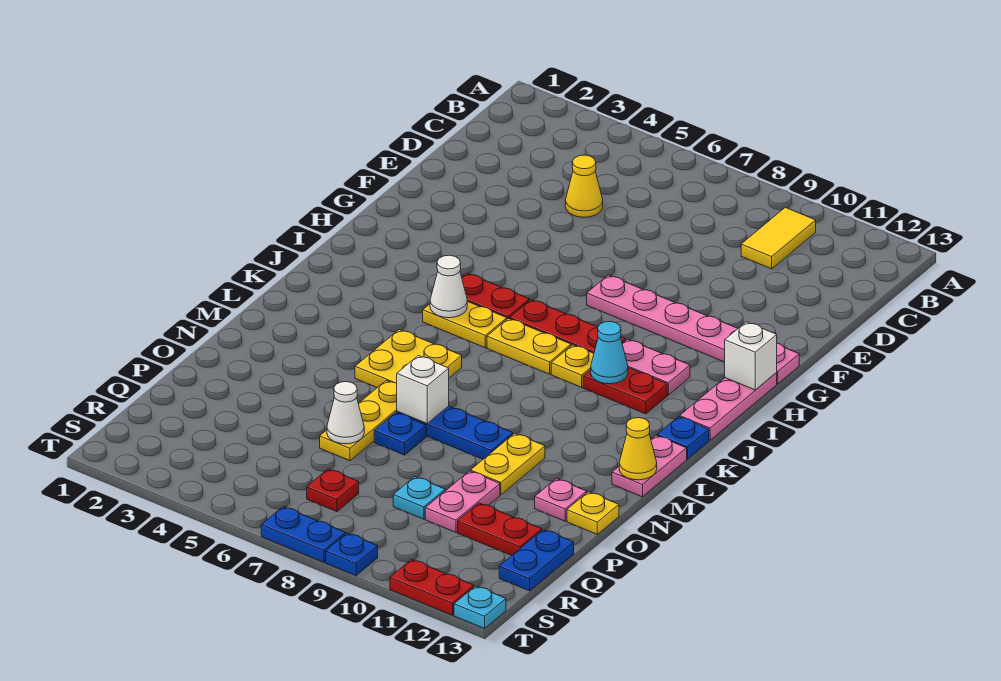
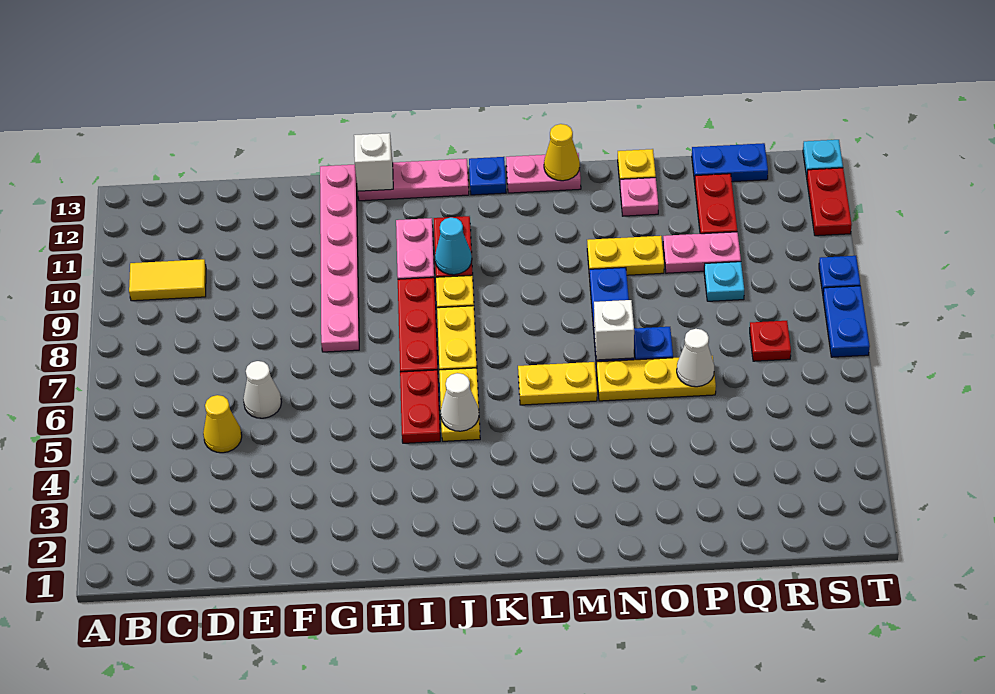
none -> white cone E6 level 1
yellow plate L5:M6 level 1 -> yellow plate L6:M6 level 1

